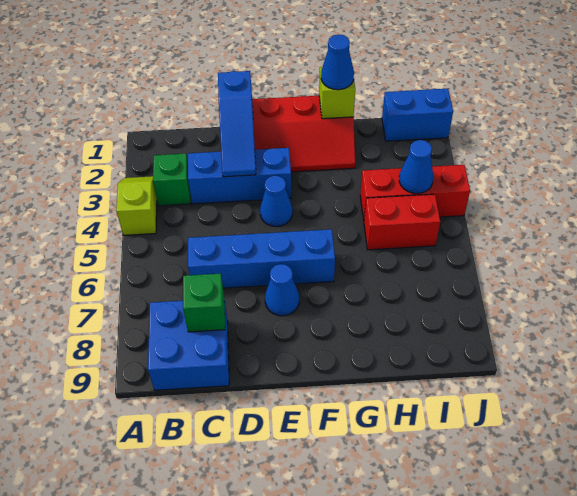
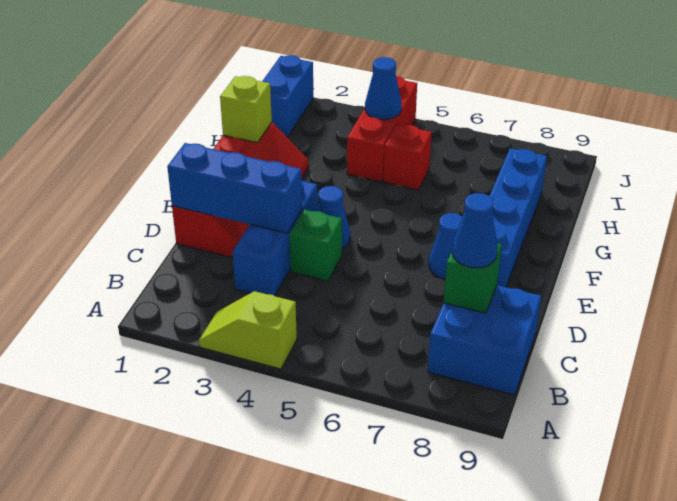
green brick B3 level 1 -> green brick D4 level 1
blue brick C6:F6 level 1 -> blue brick E8:H8 level 1
blue slope D1:D3 level 2 top 1 -> blue brick D1:D3 level 2
blue cone G1 level 3 -> blue cone C8 level 3
red brick H5:I5 level 1 -> red brick H5 level 1

